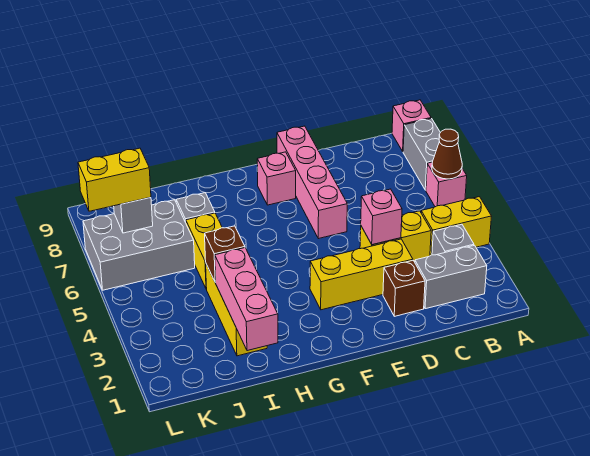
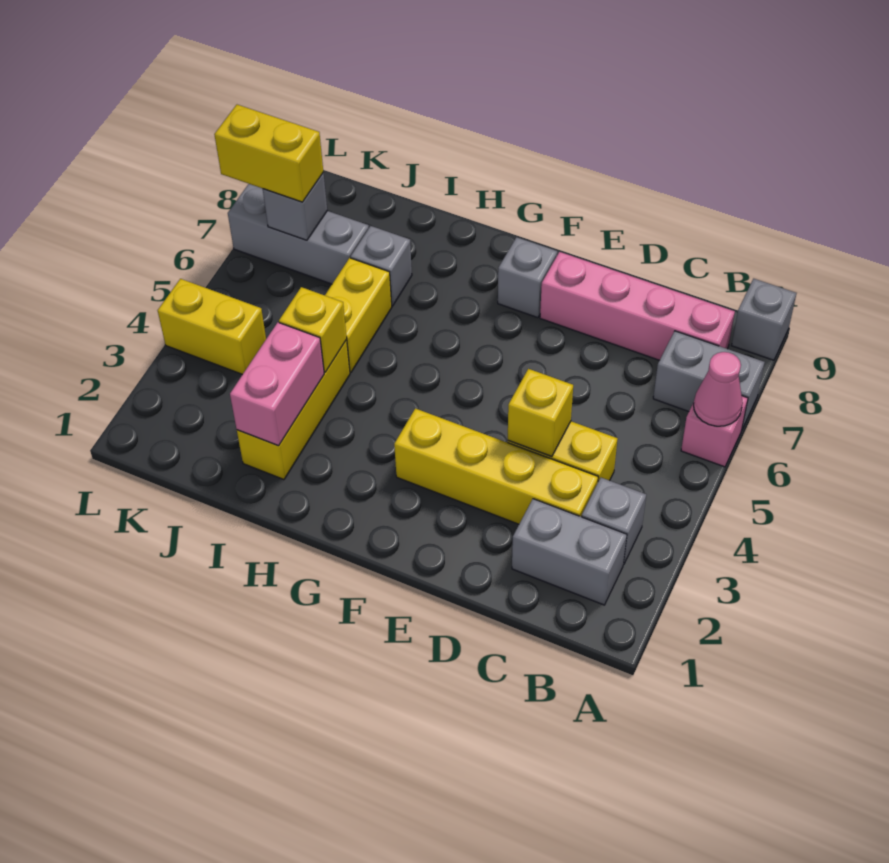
yellow brick A4:B4 level 1 -> yellow brick K4:L4 level 1
brown cone A6 level 2 -> pink cone A6 level 2
grey brick A7:A8 level 1 -> grey brick A7:B7 level 1
pink brick A9 level 1 -> grey brick A9 level 1
brown brick D2 level 1 -> none
yellow brick D3:F3 level 1 -> yellow brick C3:F3 level 1
pink brick D4 level 2 -> yellow brick D4 level 2
pink brick E6:E9 level 1 -> pink brick B8:E8 level 1
pink brick F8 level 1 -> grey brick F8 level 1
pink brick I1:I3 level 2 -> pink brick I2:I3 level 2
brown brick I4 level 2 -> yellow brick I4 level 2
grey brick J6:L7 level 1 -> grey brick J7:L7 level 1

